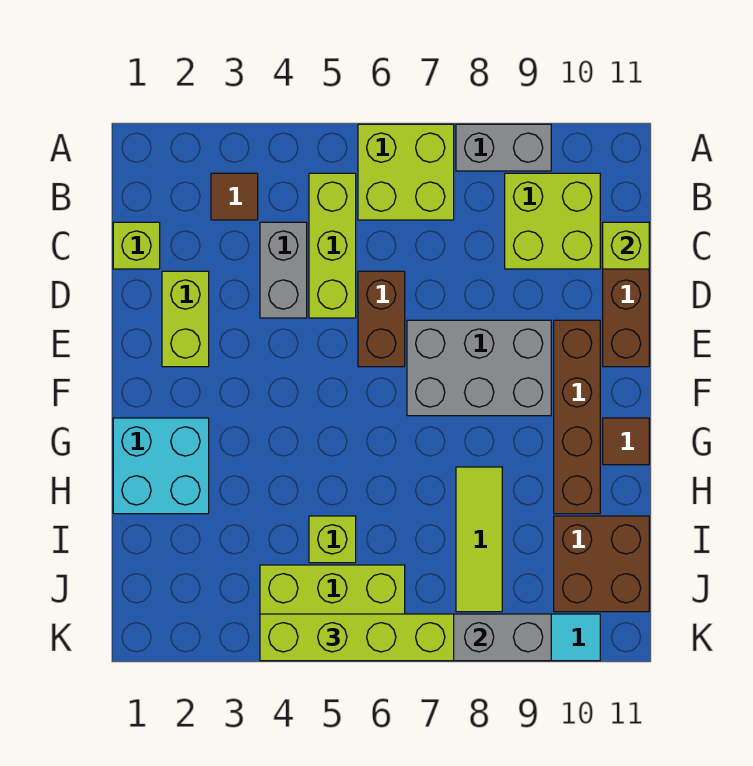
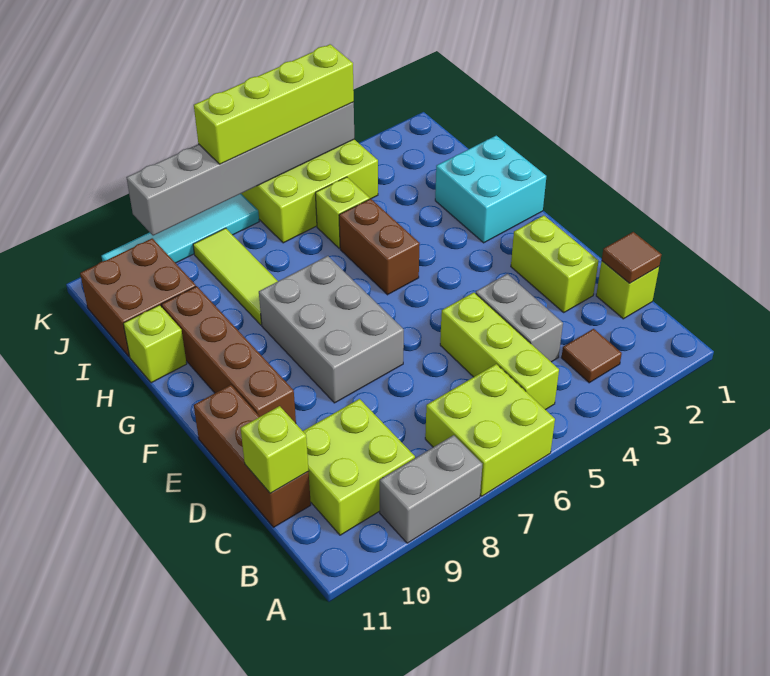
brown brick D6:E6 level 1 -> brown brick G5:H5 level 1
grey brick E7:F9 level 1 -> grey brick E7:G8 level 1
brown tile G11 level 1 -> brown tile C1 level 2
none -> lime brick H11 level 1

